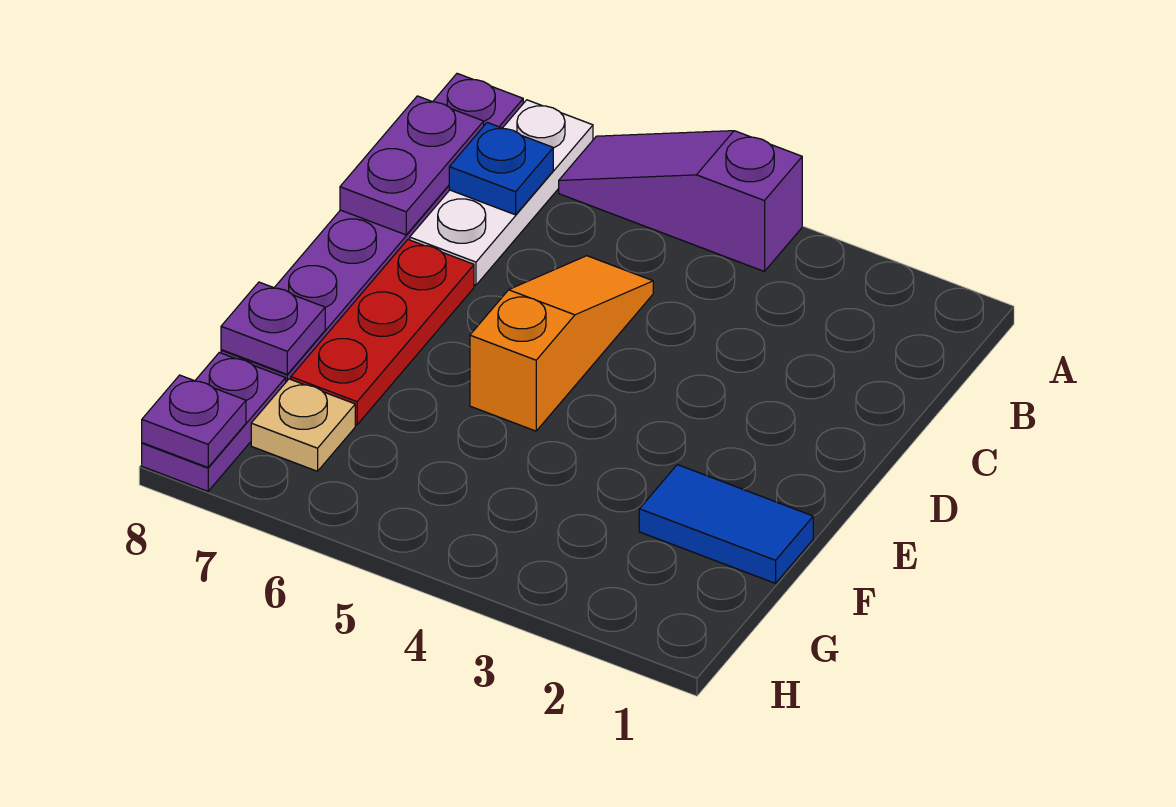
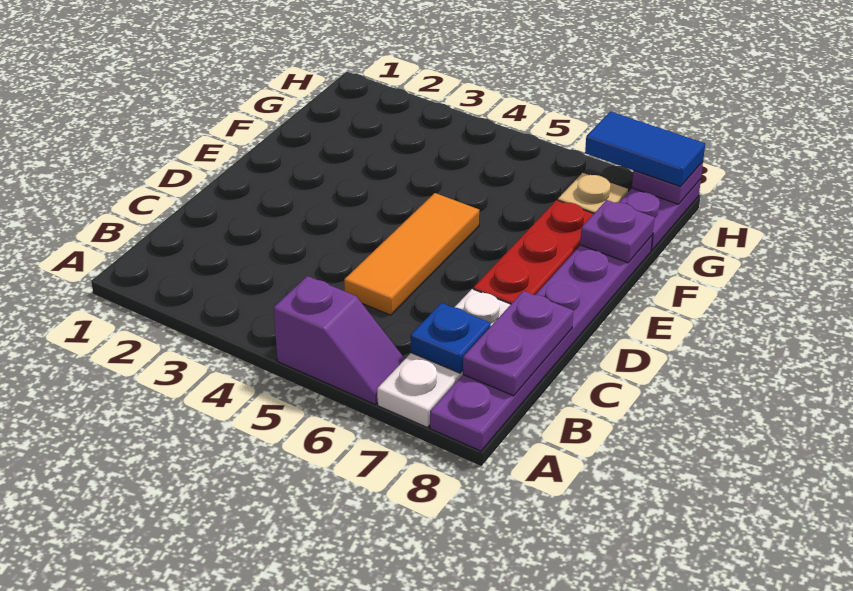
purple slope A4:A6 level 1 top 4 -> purple slope A5:A6 level 1 top 5
orange slope C5:E5 level 1 top E -> orange tile C5:E5 level 1
blue tile F1:F2 level 1 -> blue tile H7:H8 level 3

